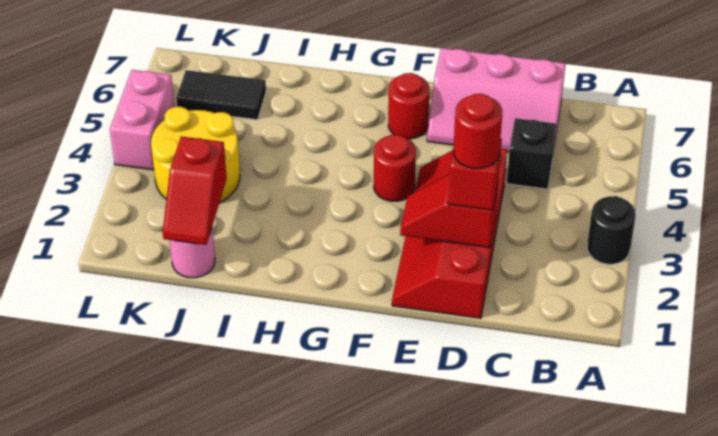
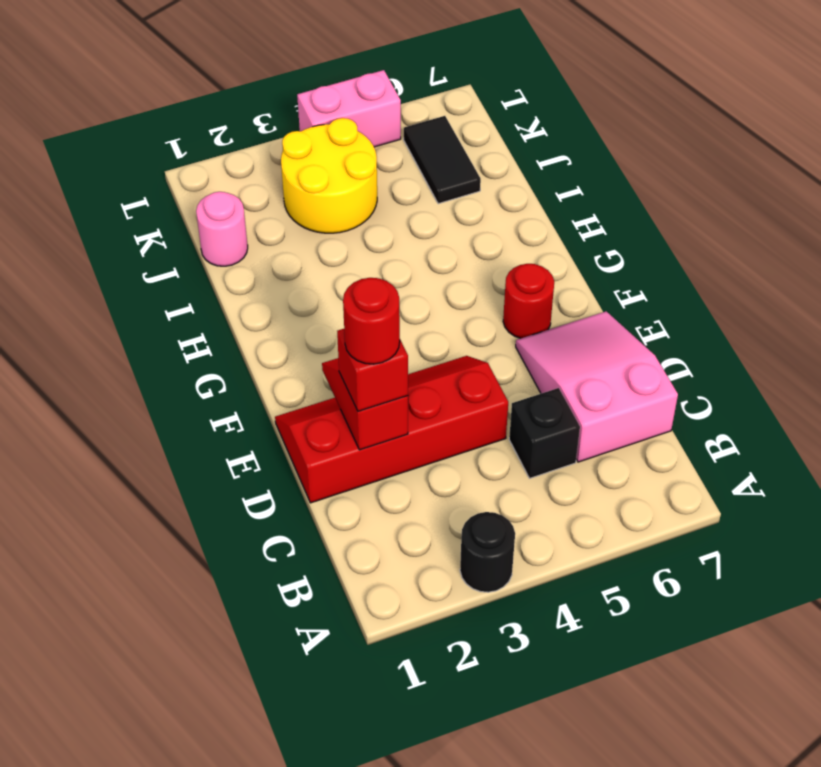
pink slope C6:E7 level 1 top 7 -> pink slope C6:E7 level 1 top C
red round brick F4 level 1 -> none
red slope J1:J2 level 2 top 2 -> none

